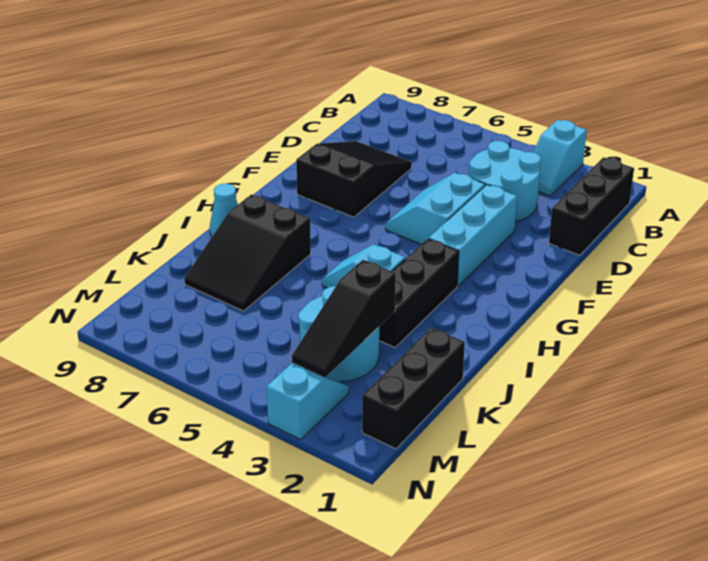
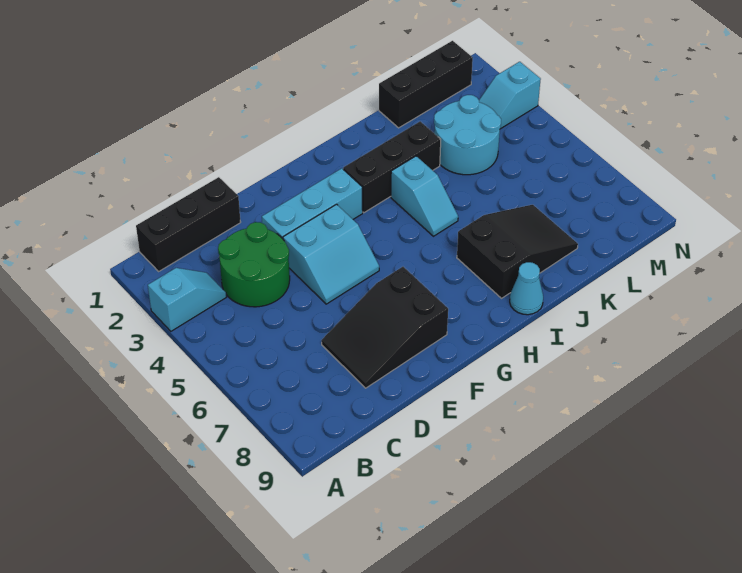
cyan round brick C3:D4 level 1 -> green round brick C3:D4 level 1
black slope K3:M3 level 2 top K -> none

